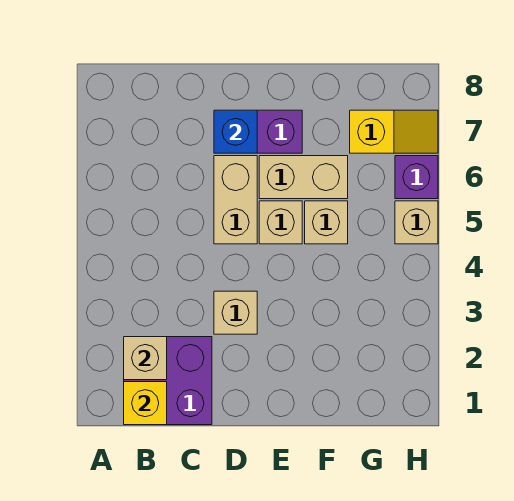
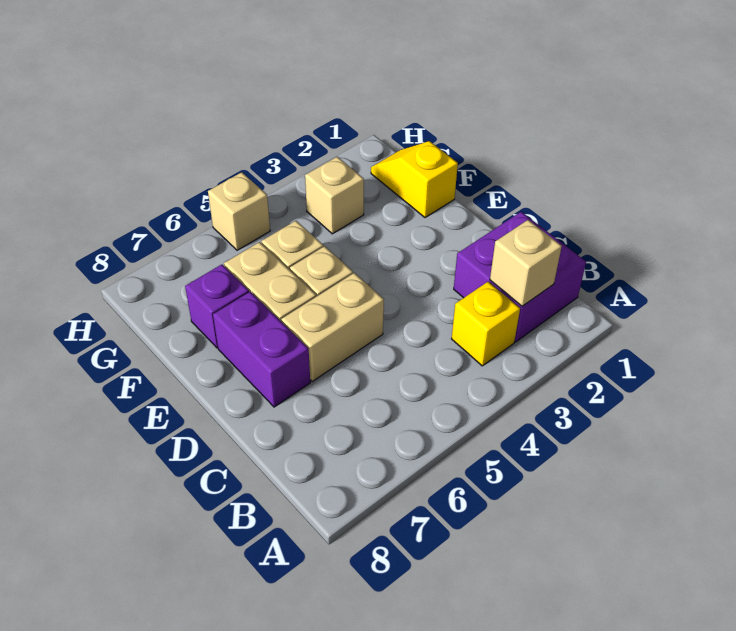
yellow brick B1 level 2 -> yellow brick B3 level 1
tan brick D3 level 1 -> tan brick G3 level 1
blue brick D7 level 2 -> none
yellow slope G7:H7 level 1 top G -> yellow slope F1:G1 level 1 top F
purple brick H6 level 1 -> purple brick F7 level 1

